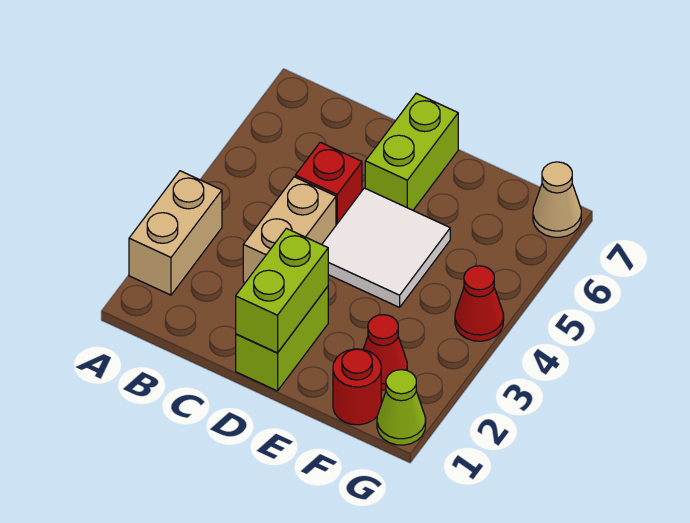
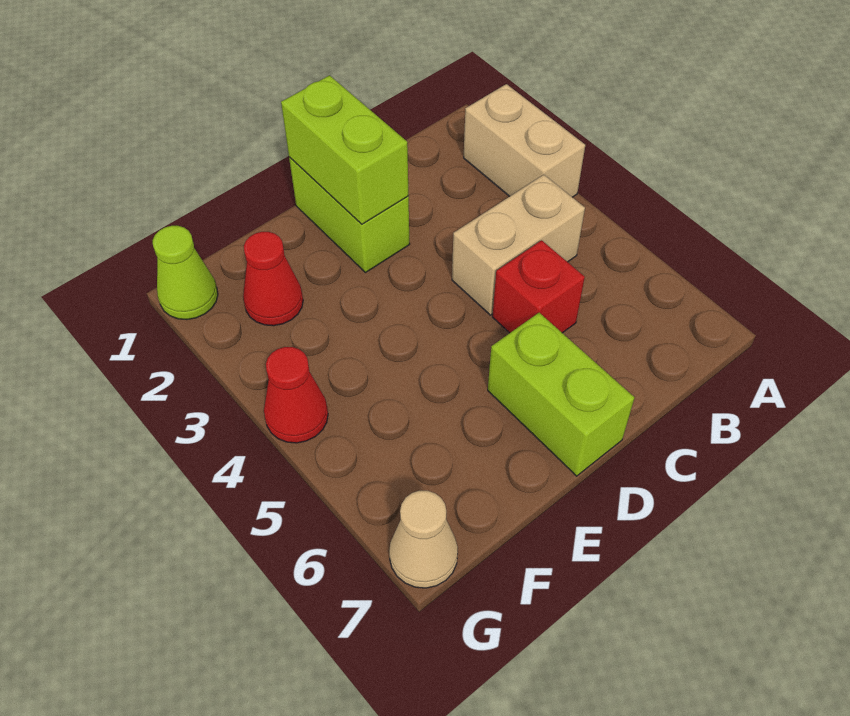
tan brick C3:C4 level 1 -> tan brick B4:C4 level 1
white tile D4:E5 level 1 -> none
red round brick F1 level 1 -> none

